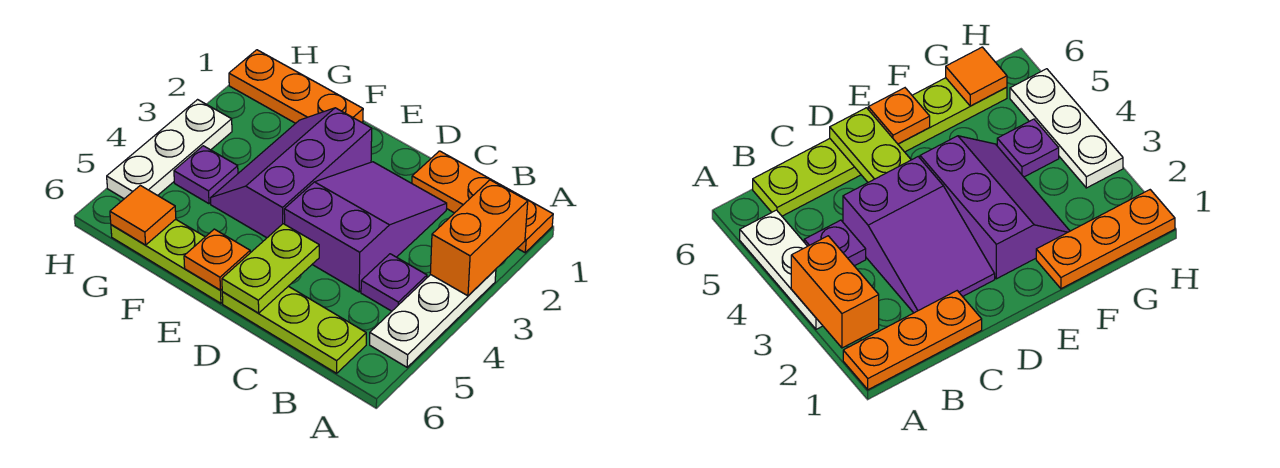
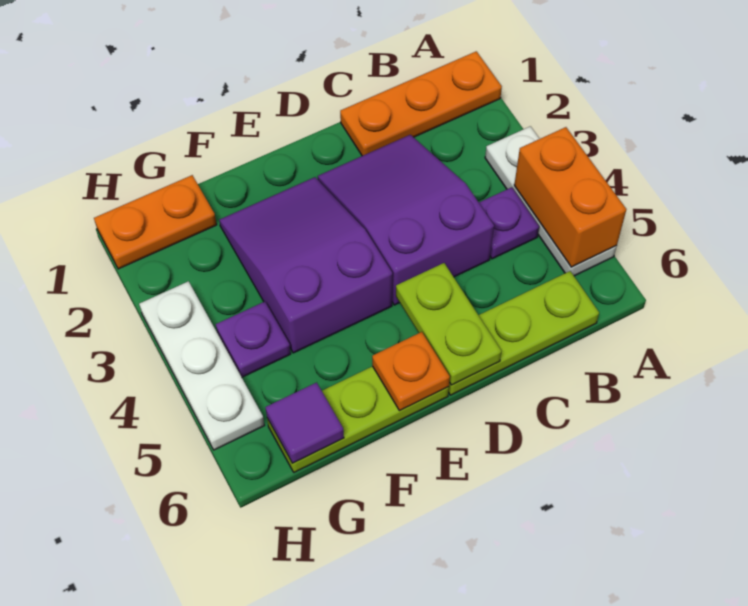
orange brick A2:A3 level 2 -> orange brick A4:A5 level 2
purple slope E2:F4 level 1 top E -> purple slope E2:F4 level 1 top 4
orange plate F1:H1 level 1 -> orange plate G1:H1 level 1
orange tile G6 level 2 -> purple tile G6 level 2

